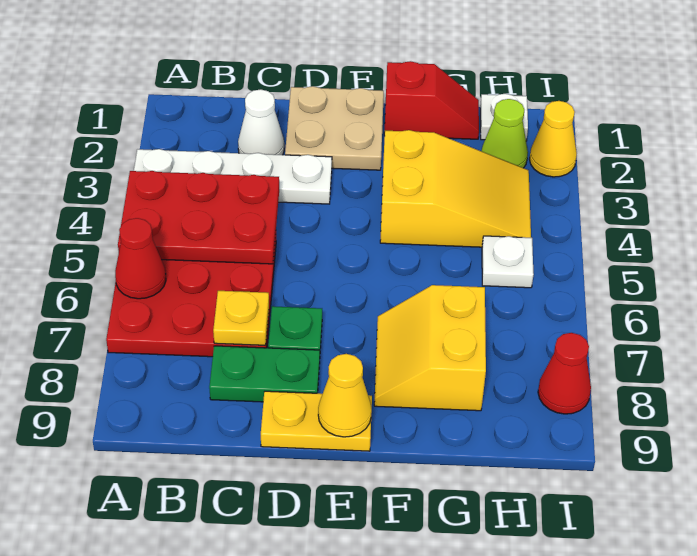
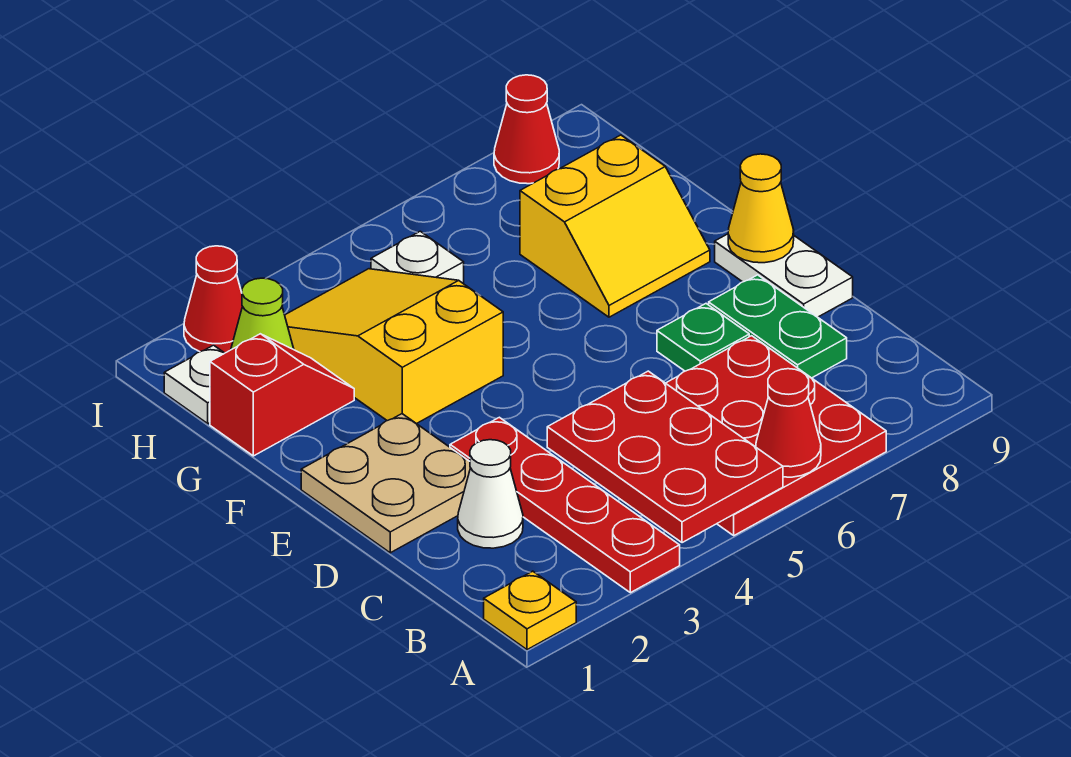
white plate A3:D3 level 1 -> red plate A3:D3 level 1
yellow plate C7 level 2 -> yellow plate A1 level 1
yellow plate D9:E9 level 1 -> white plate D9:E9 level 1
red slope F1:G1 level 1 top F -> red slope G1:G2 level 1 top 1
yellow cone I2 level 1 -> red cone I2 level 1

